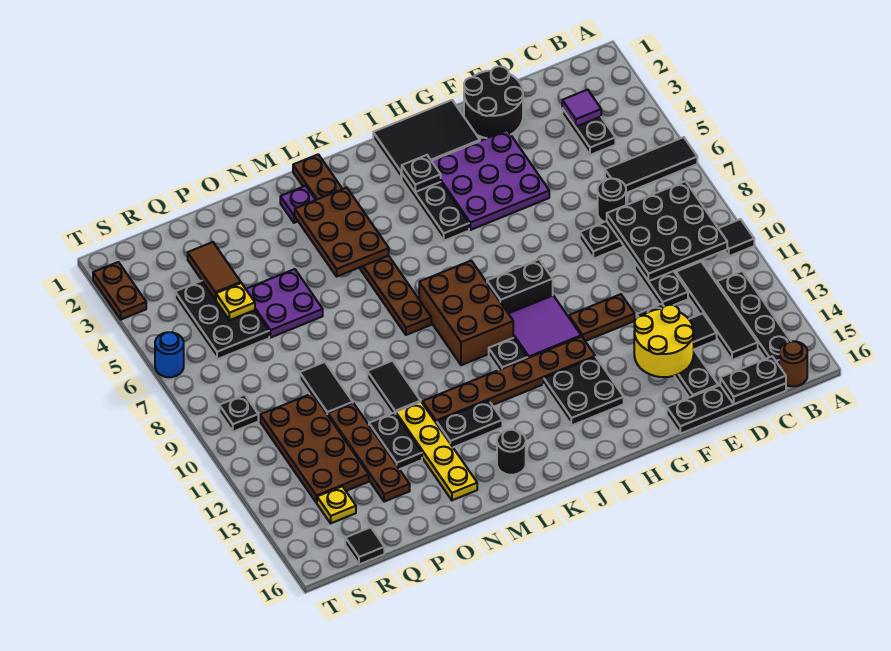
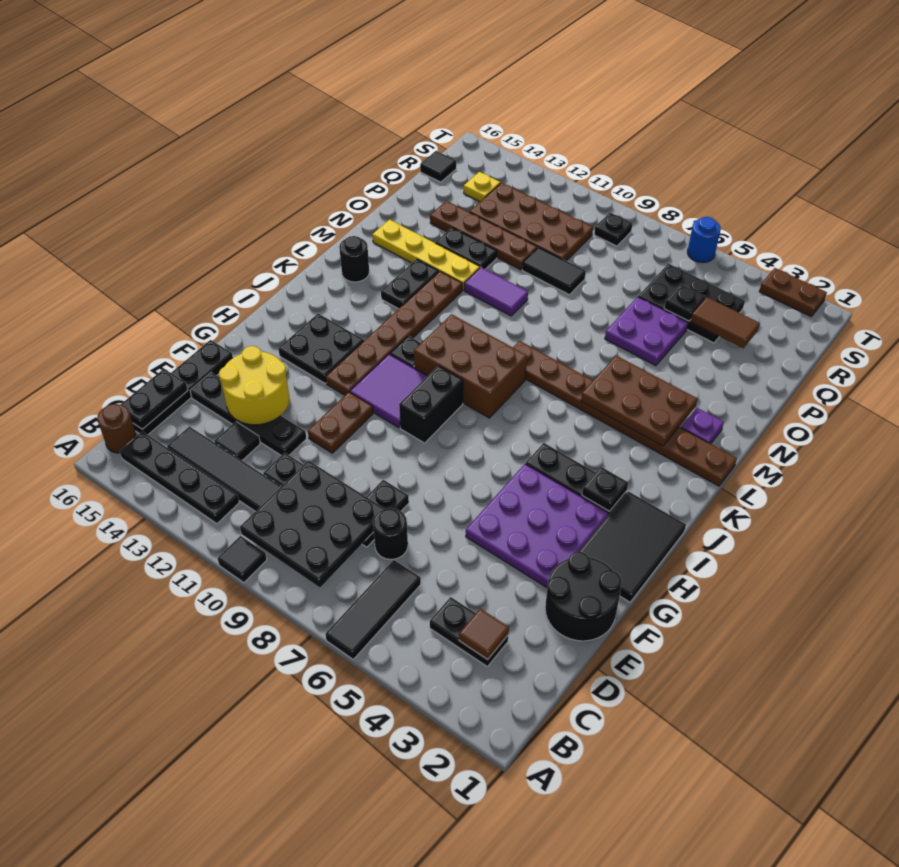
purple tile C3 level 2 -> brown tile C3 level 2
black tile N10:N11 level 1 -> purple tile N10:N11 level 1
yellow plate Q5 level 2 -> black plate Q5 level 2

